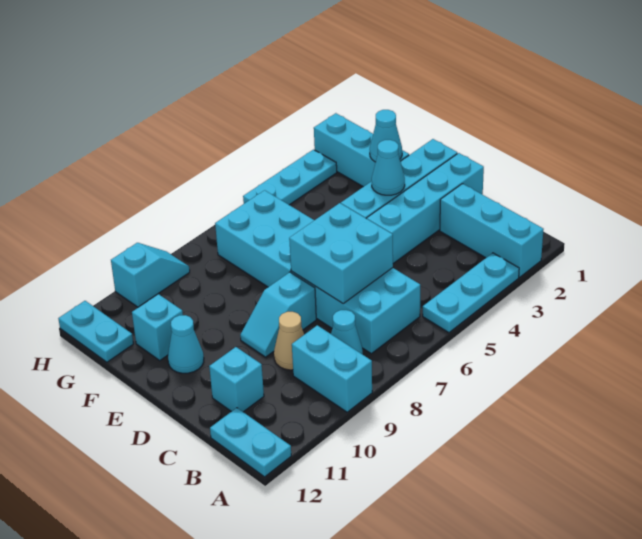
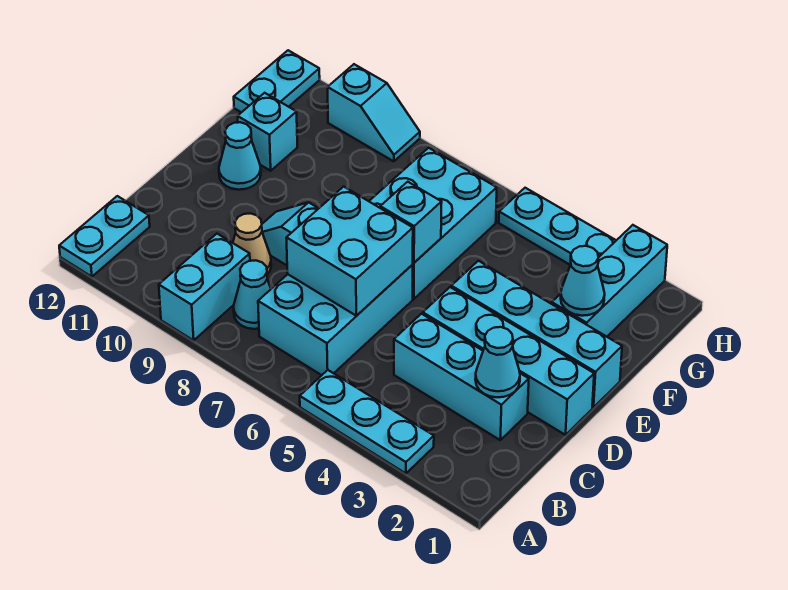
cyan brick A2:C2 level 1 -> cyan brick C2:C4 level 1
cyan brick C11 level 1 -> cyan brick E6 level 2
cyan cone E3 level 2 -> cyan cone C2 level 2

